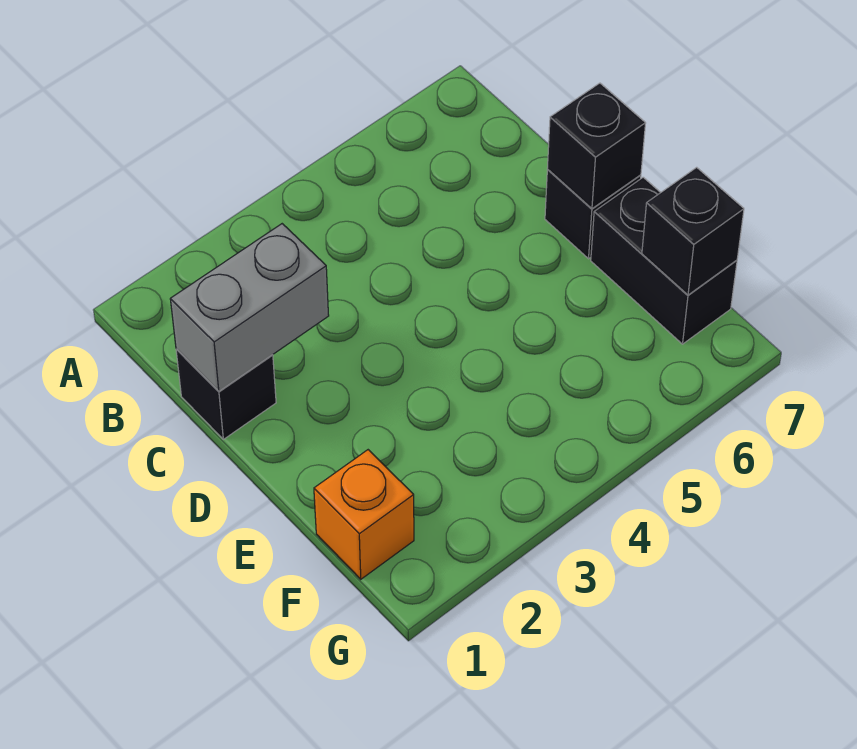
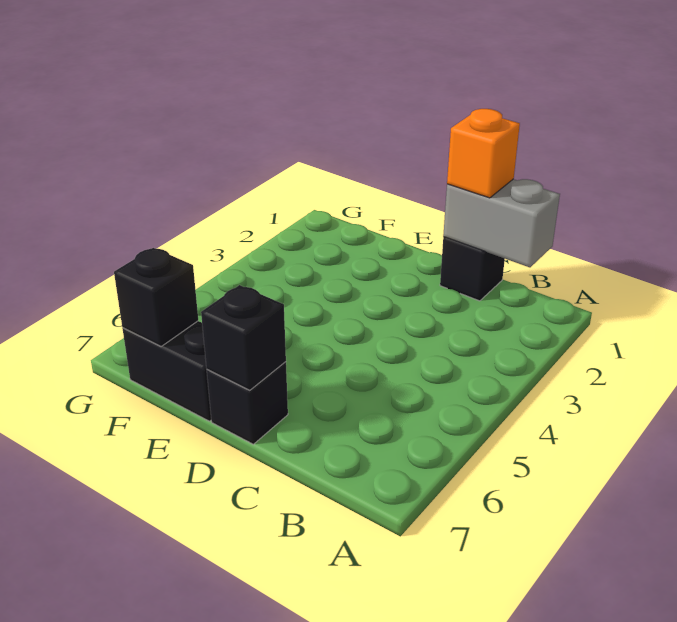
grey brick C1:C2 level 2 -> grey brick B1:C1 level 2
orange brick F1 level 1 -> orange brick C1 level 3

